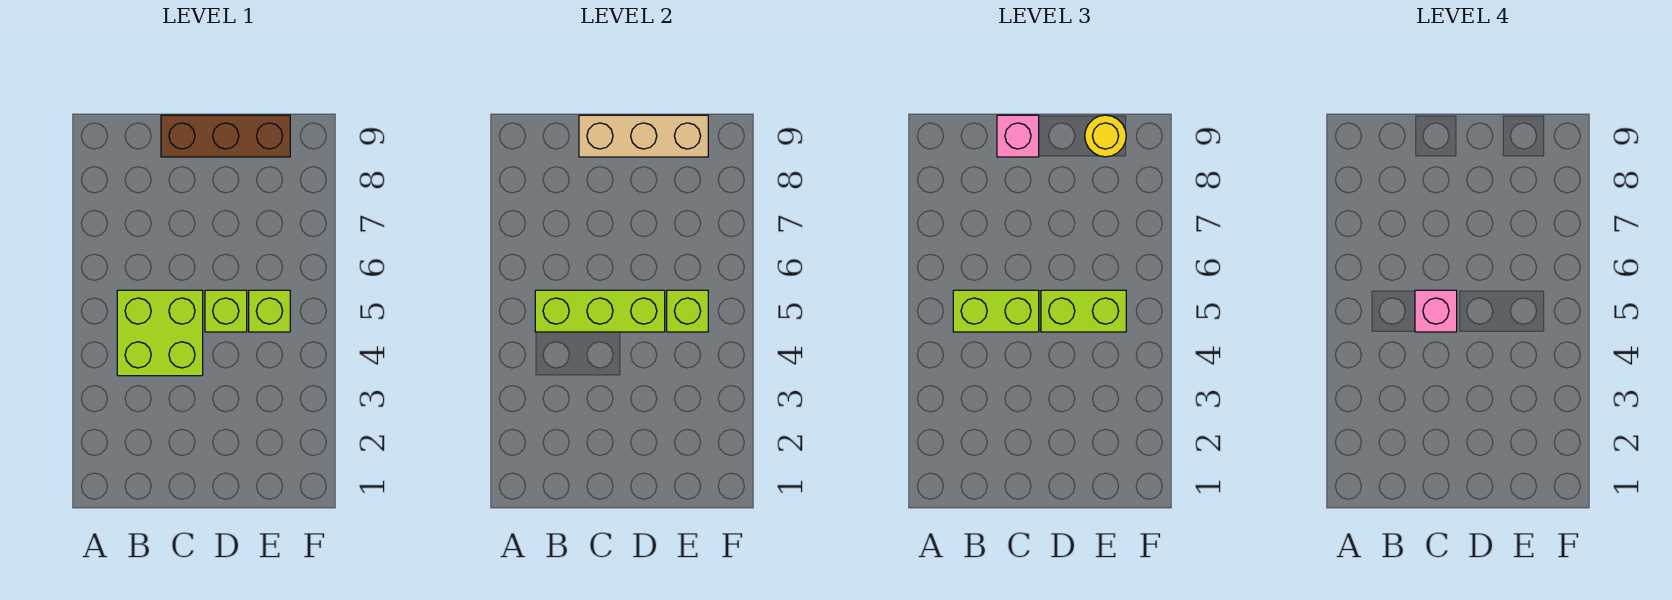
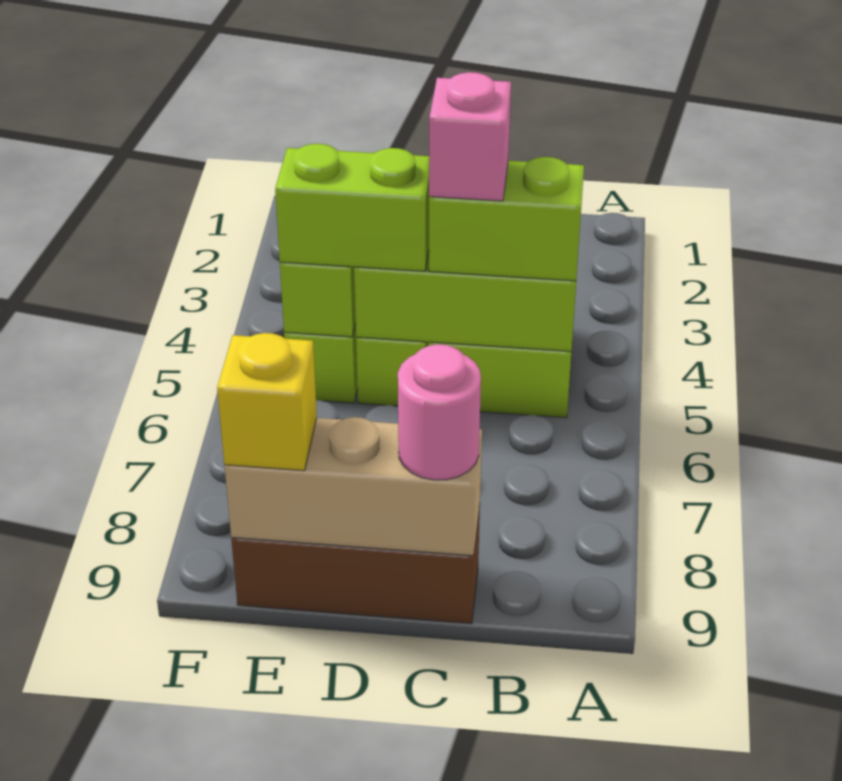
pink brick C9 level 3 -> pink round brick C9 level 3
yellow round brick E9 level 3 -> yellow brick E9 level 3

